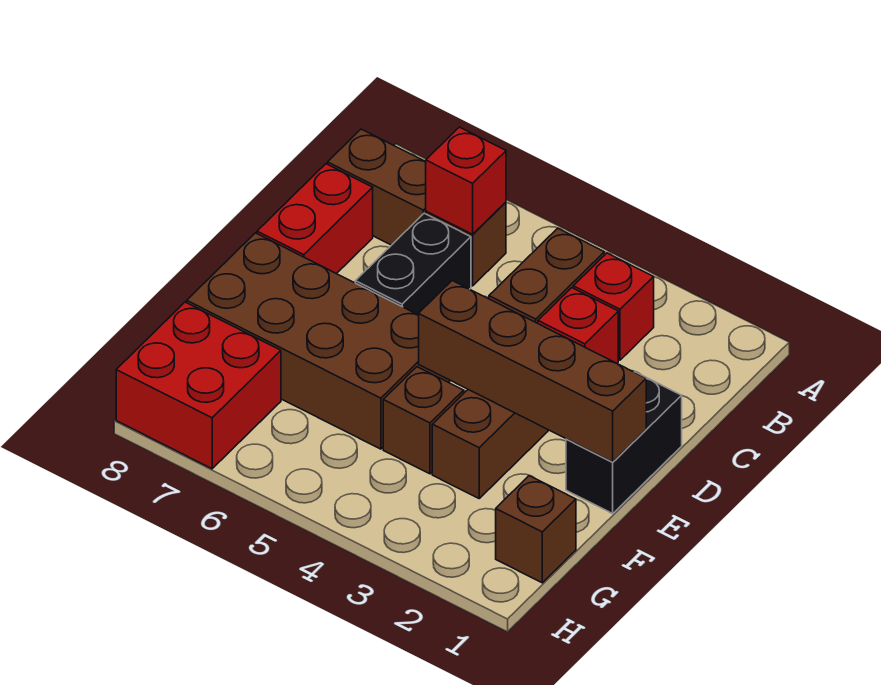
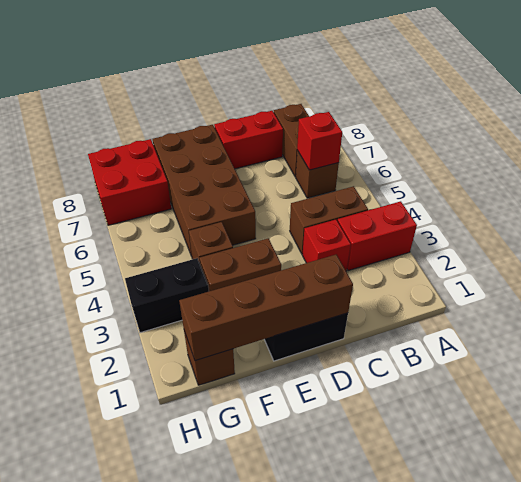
red brick B3 level 1 -> red brick A3:B3 level 1
black brick C6:D6 level 1 -> black brick G3:H3 level 1
brown brick E1:E4 level 2 -> brown brick D1:G1 level 2

